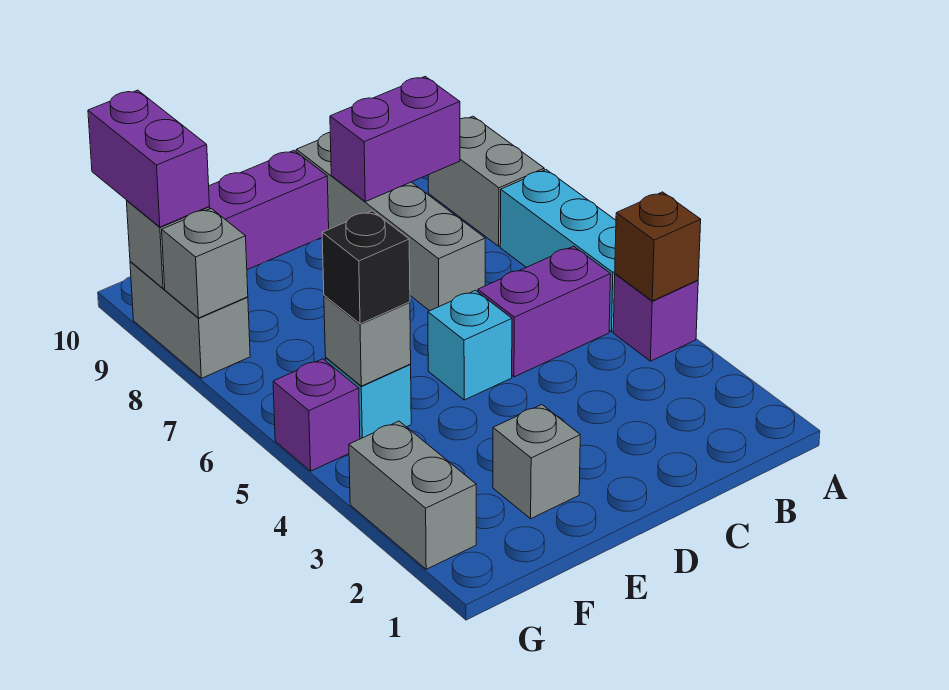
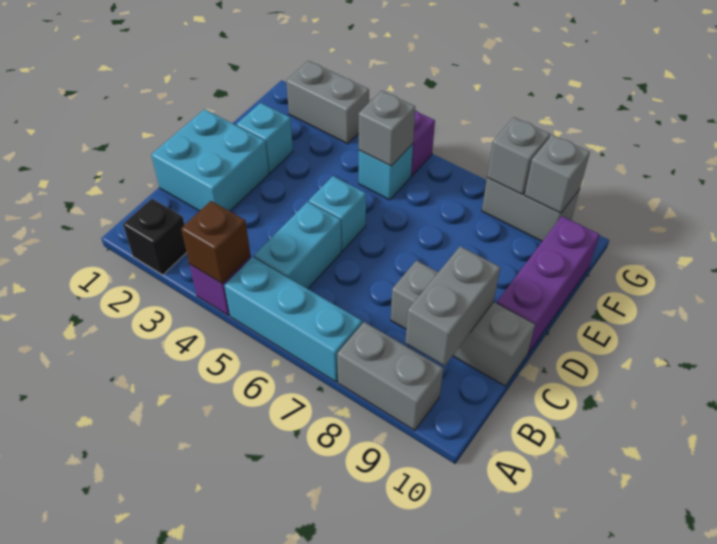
purple brick B5:C5 level 1 -> cyan brick B5:C5 level 1
purple brick B9:C9 level 2 -> grey brick B9:C9 level 2
none -> cyan brick C1:D2 level 1
grey brick C7:C10 level 1 -> grey brick C8:C10 level 1
grey brick E2 level 1 -> cyan brick E2 level 1
black brick F5 level 3 -> black brick A2 level 1
purple brick G9:G10 level 3 -> none

